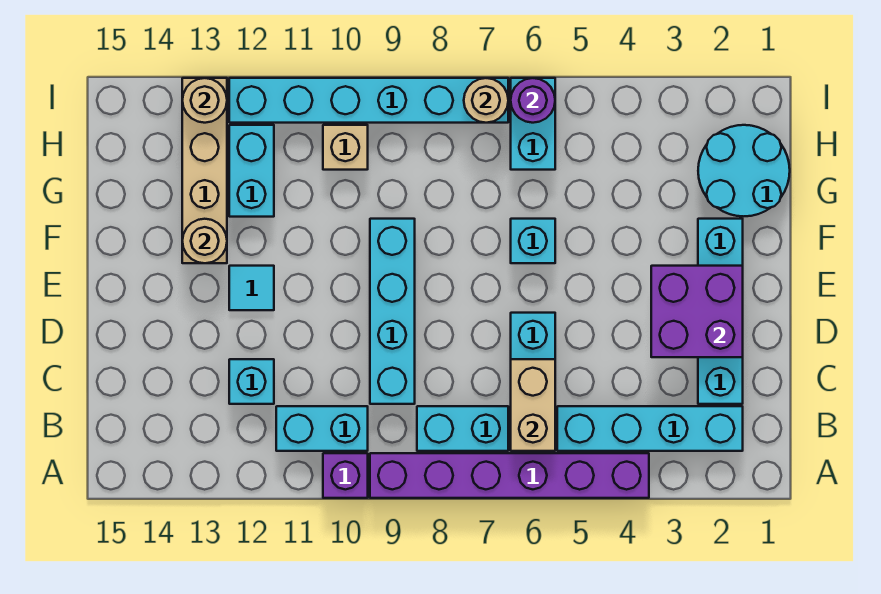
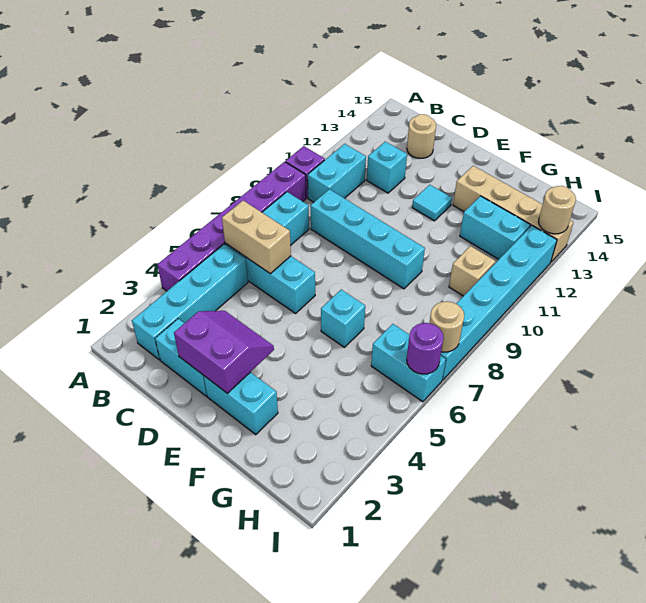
purple brick D2:E3 level 2 -> purple slope D2:E3 level 2 top 2
tan round brick F13 level 2 -> tan round brick C14 level 1
cyan round brick G1:H2 level 1 -> none

